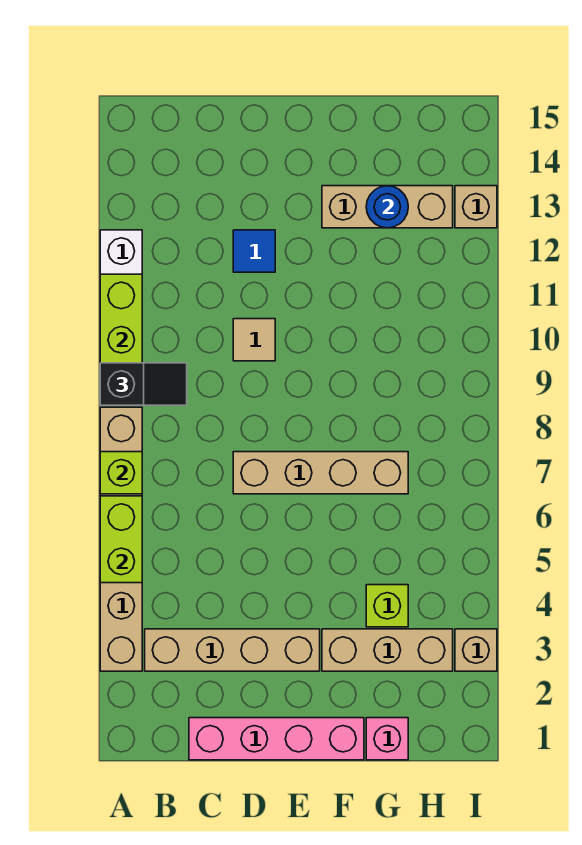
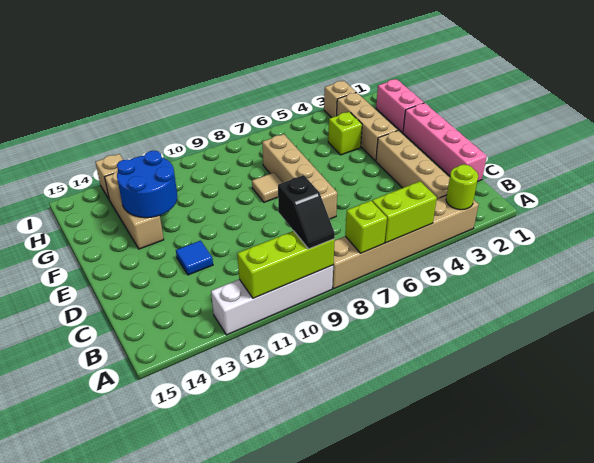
none -> lime round brick A3 level 2
black slope A9:B9 level 3 top A -> black slope A9:B9 level 3 top B
tan tile D10 level 1 -> tan tile F8 level 1
pink brick G1 level 1 -> pink brick G1:H1 level 1
blue round brick G13 level 2 -> blue round brick F12:G13 level 2

